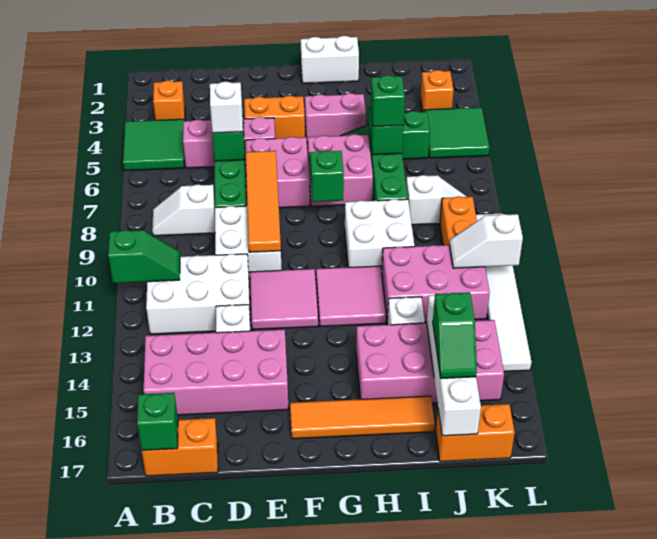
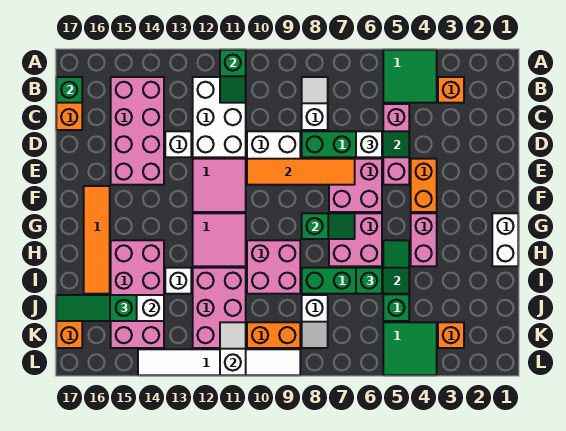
white brick H9:I10 level 1 -> pink brick H9:I10 level 1
green slope J15:J16 level 3 top 15 -> green slope J15:J17 level 3 top 15

